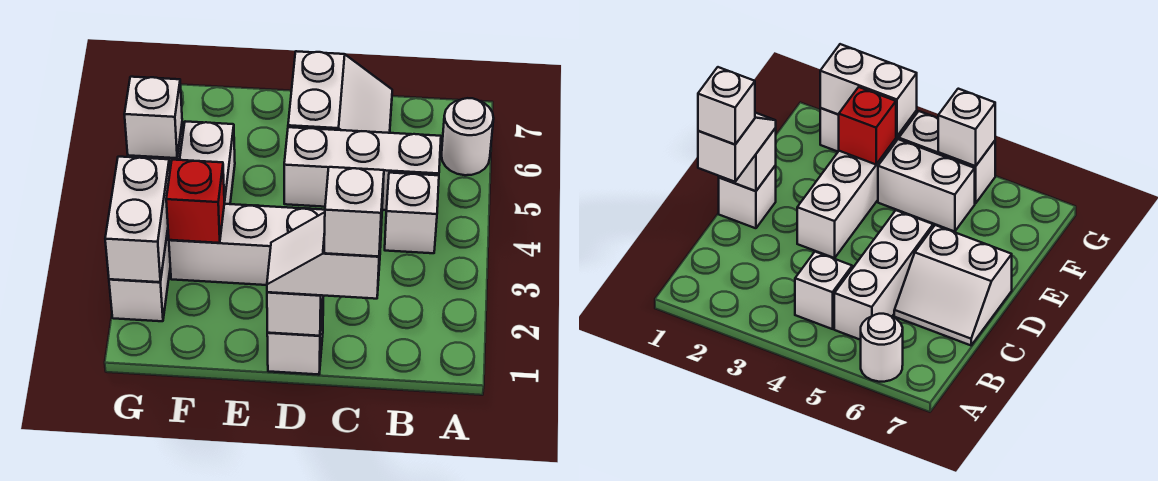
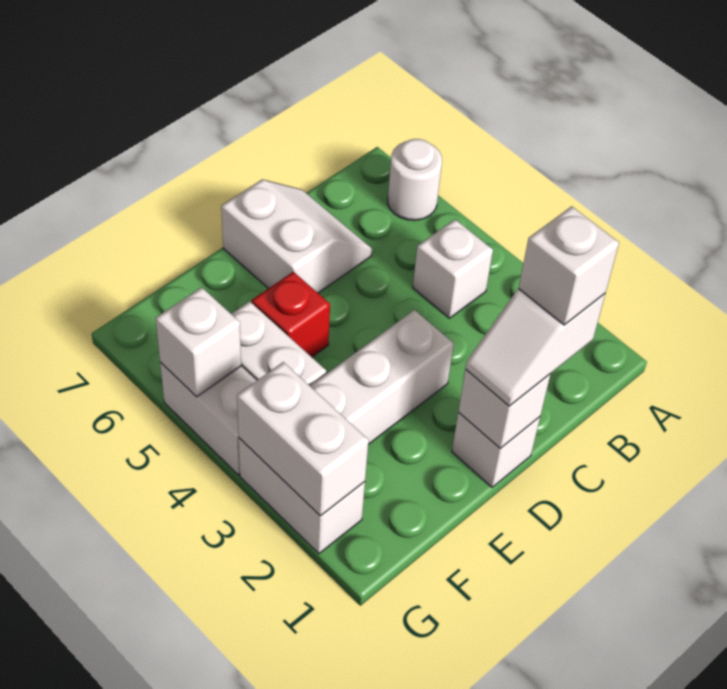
white brick B5:D5 level 1 -> none
red brick F3 level 2 -> red brick E5 level 1

